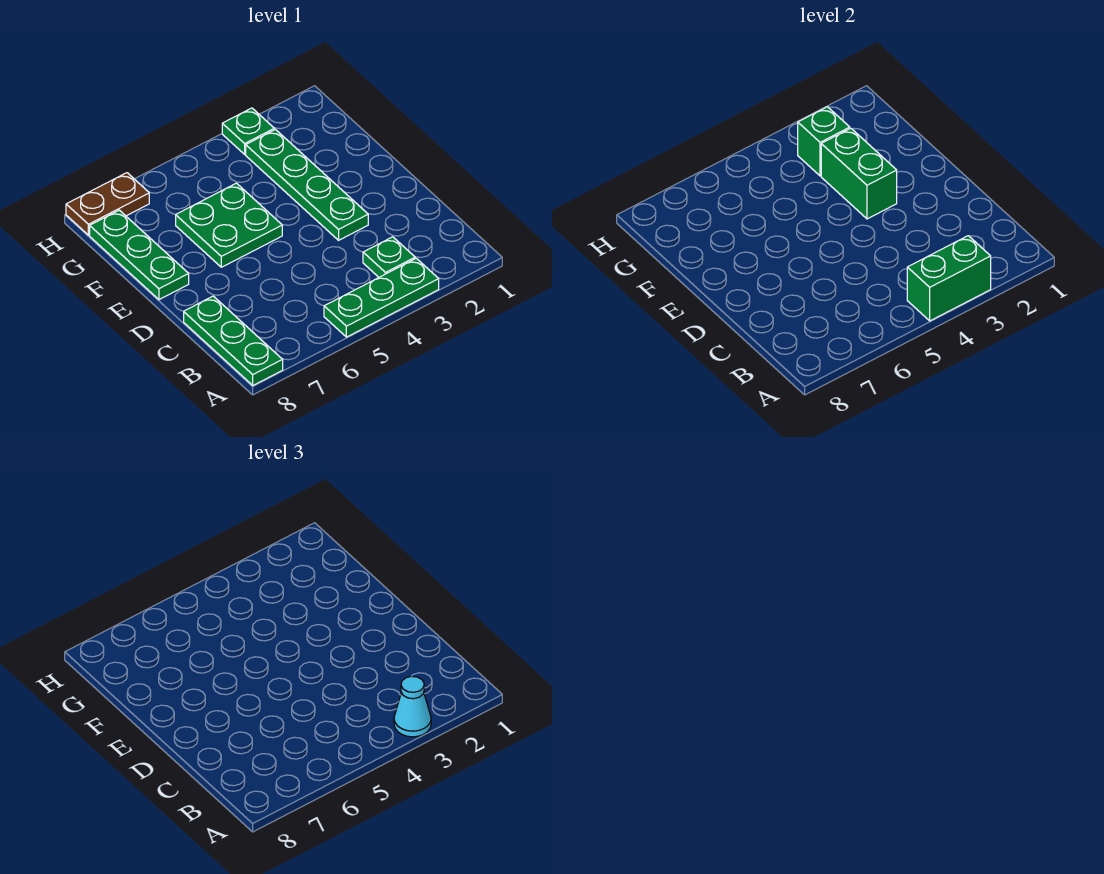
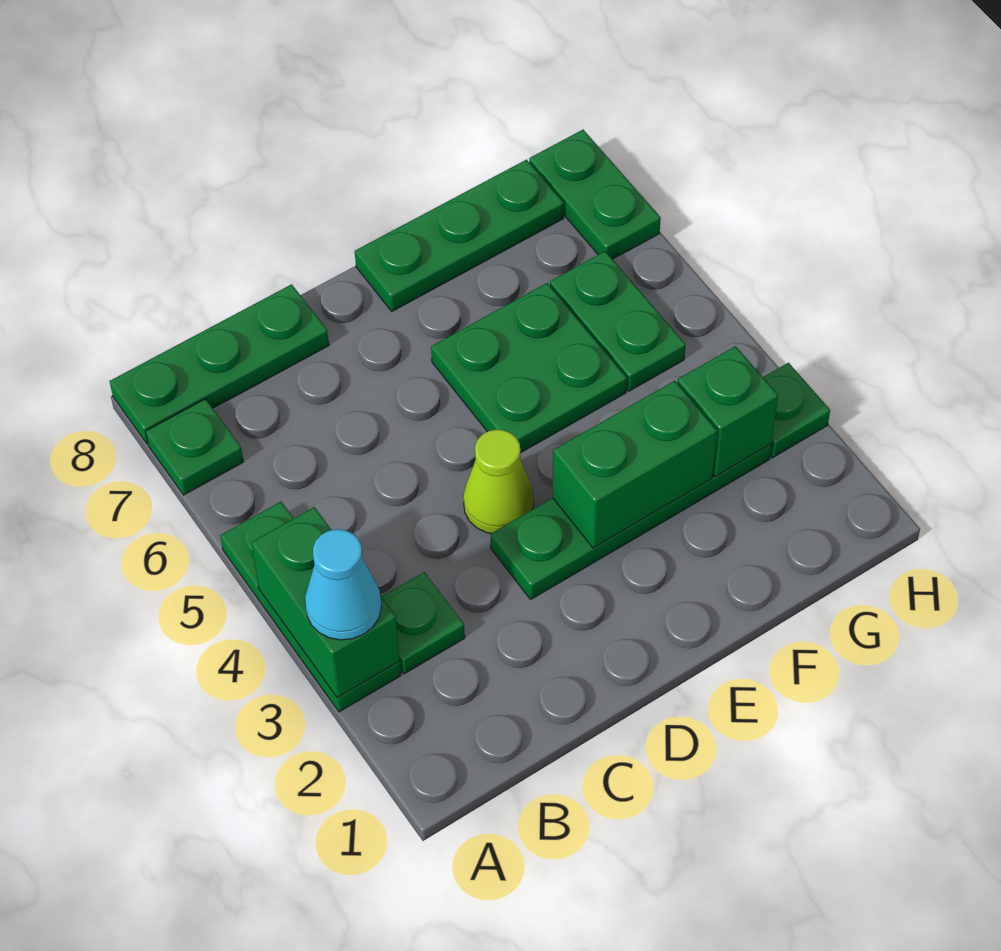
none -> green plate A7 level 1
none -> lime cone D4 level 1
none -> green plate G5:G6 level 1
brown plate H7:H8 level 1 -> green plate H7:H8 level 1

